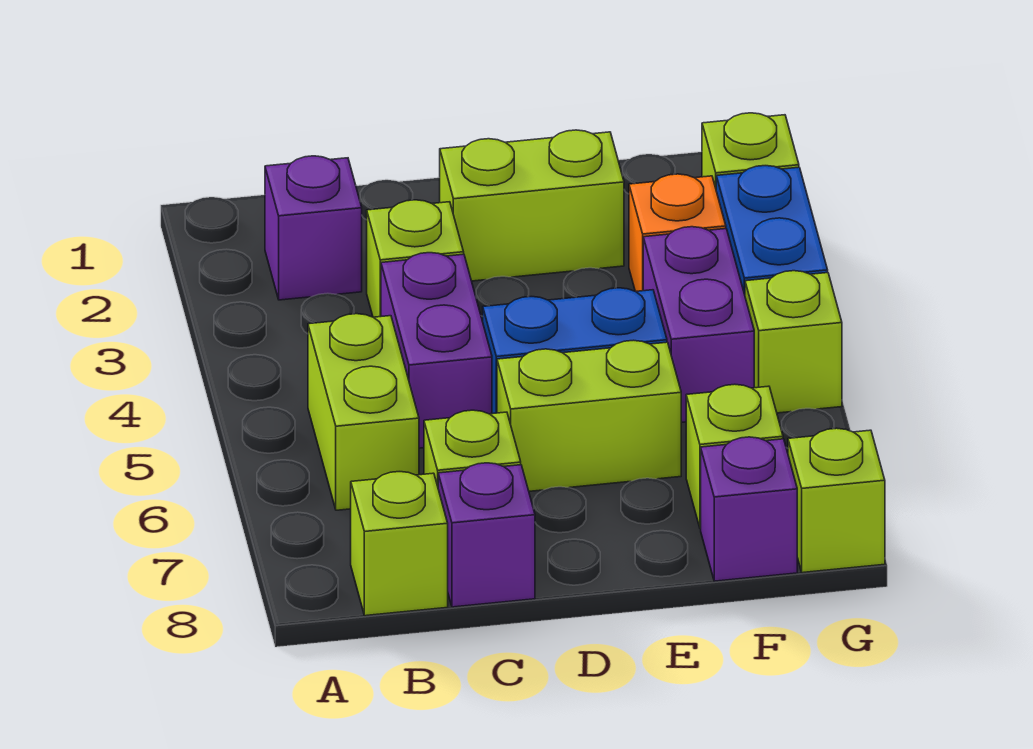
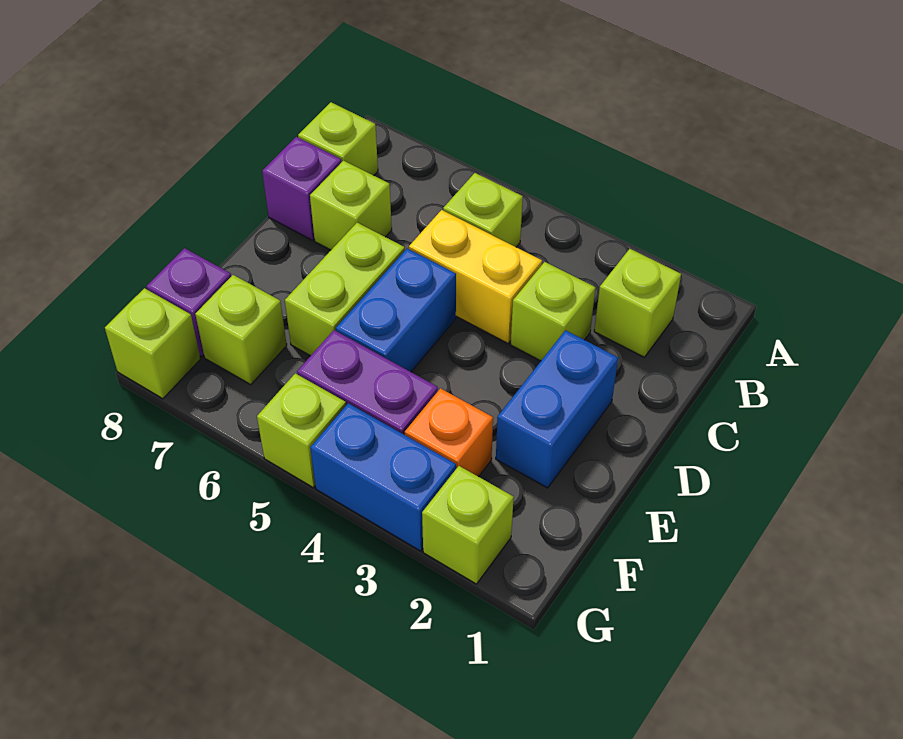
purple brick B2 level 1 -> lime brick B2 level 1
lime brick B5:B6 level 1 -> lime brick B5 level 1
purple brick C4:C5 level 1 -> yellow brick C4:C5 level 1
lime brick D2:E2 level 1 -> blue brick D2:E2 level 1

